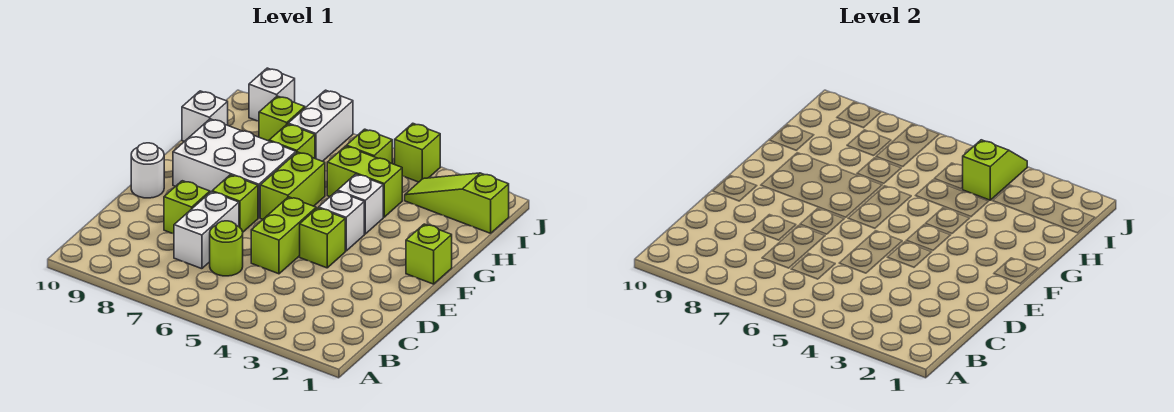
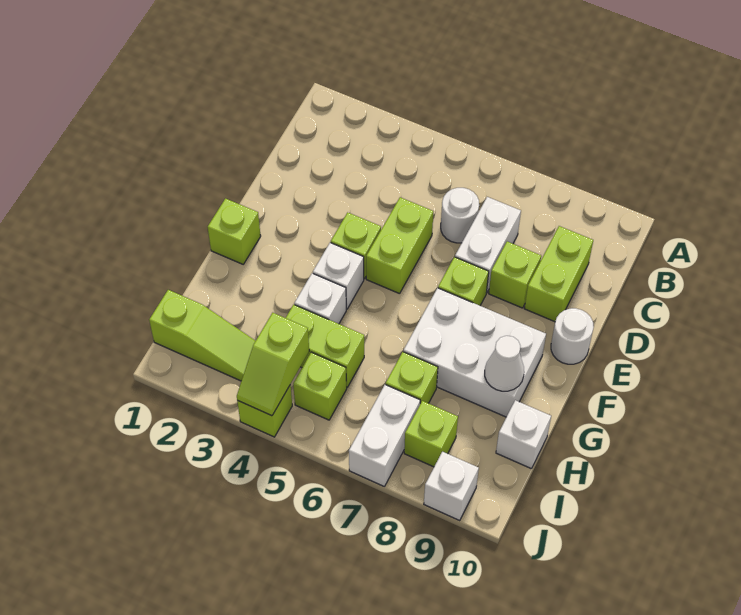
lime round brick C6 level 1 -> white round brick C6 level 1
lime brick F6:G6 level 1 -> lime brick C9:D9 level 1
none -> white cone G9 level 2

